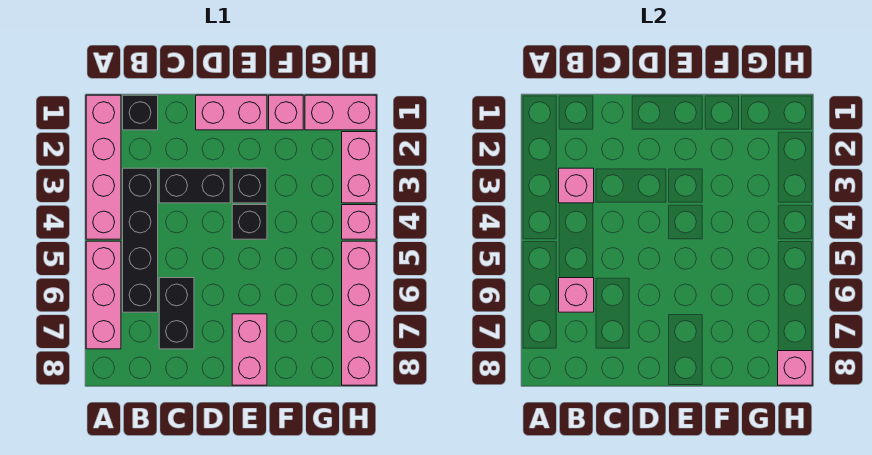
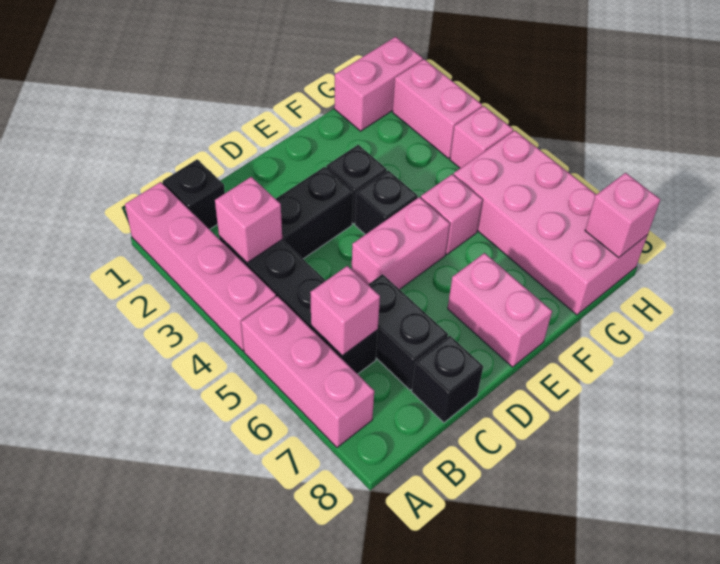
none -> black brick C8 level 1
pink brick D1:E1 level 1 -> pink brick D5:E5 level 1
pink brick F1 level 1 -> pink brick F5 level 1
pink brick H5:H8 level 1 -> pink brick G5:H8 level 1

